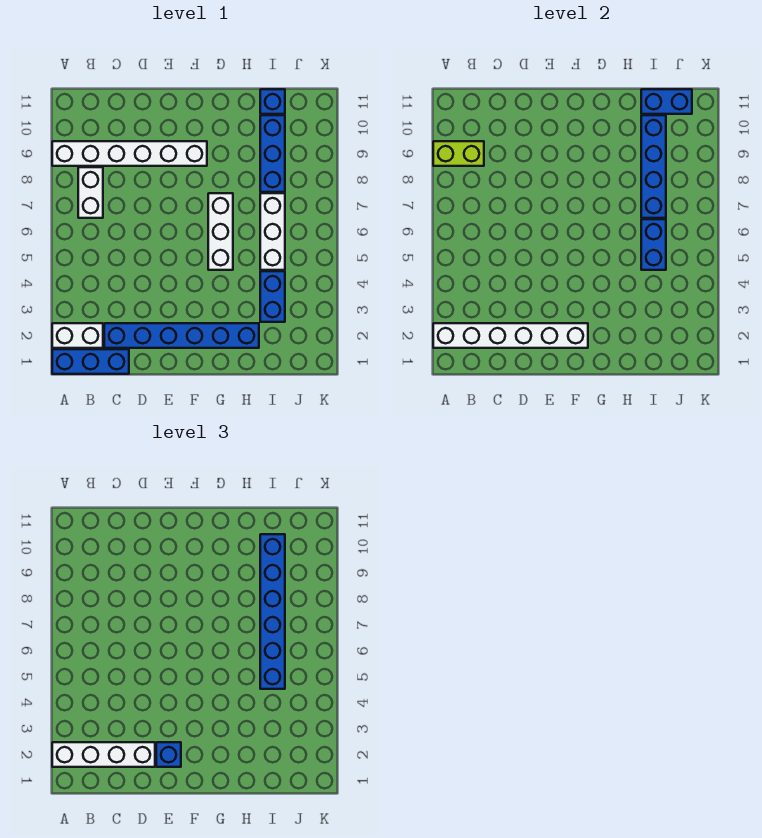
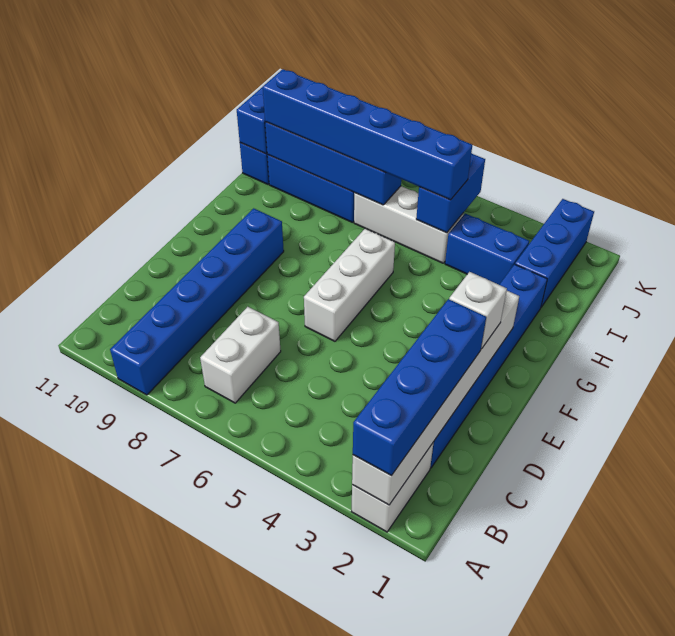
blue brick A1:C1 level 1 -> blue brick I2:K2 level 1
white brick A2:D2 level 3 -> blue brick A2:D2 level 3
white brick A9:F9 level 1 -> blue brick A9:F9 level 1
lime brick A9:B9 level 2 -> none
white brick B7:B8 level 1 -> white brick B7:C7 level 1
blue brick E2 level 3 -> white brick E2 level 3
white brick G5:G7 level 1 -> white brick E6:G6 level 1
blue brick I5:I6 level 2 -> blue brick I5:J5 level 2

